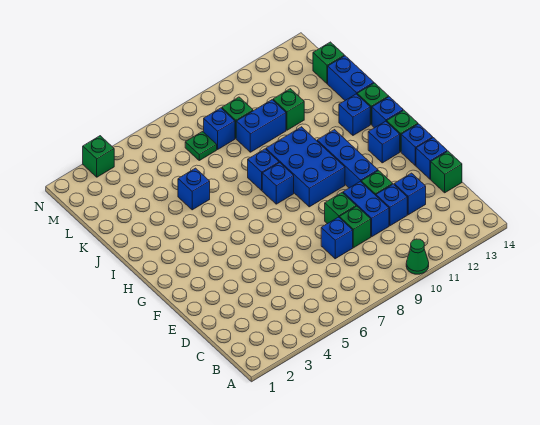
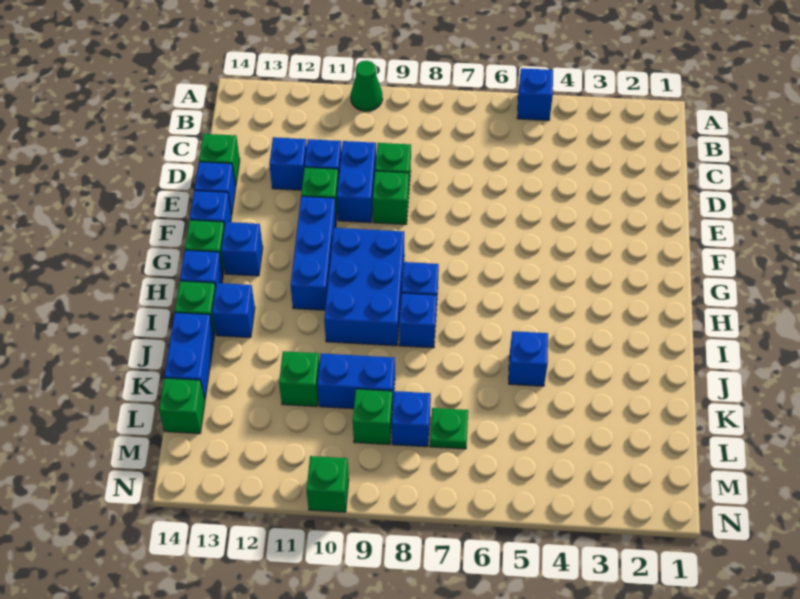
blue brick D8 level 1 -> blue brick A5 level 1
green brick N3 level 1 -> green brick N10 level 1

